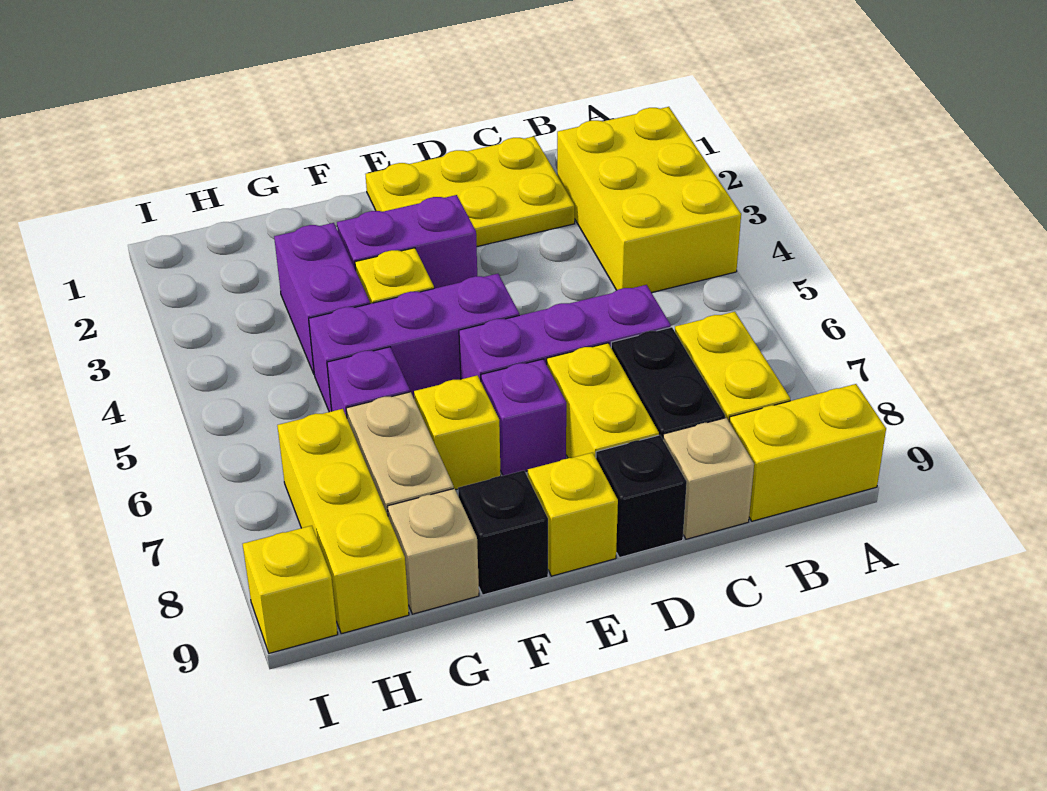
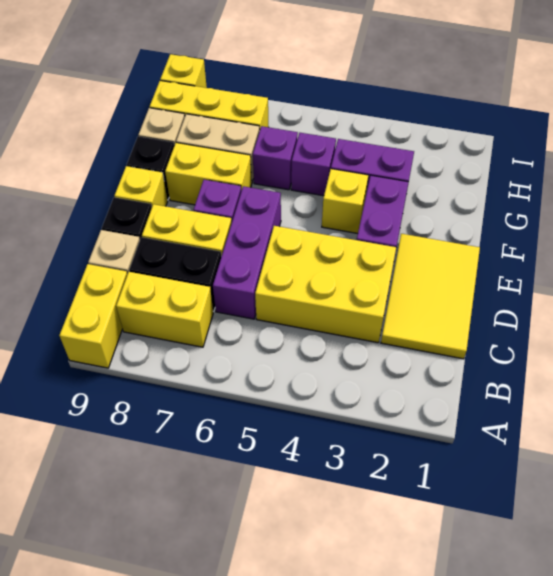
yellow brick A2:B4 level 1 -> yellow brick C3:D5 level 1
yellow plate C1:E2 level 1 -> yellow tile C1:E2 level 1
purple brick E5:G5 level 1 -> purple brick G5 level 1
yellow brick F7 level 1 -> yellow brick F7:F8 level 1

